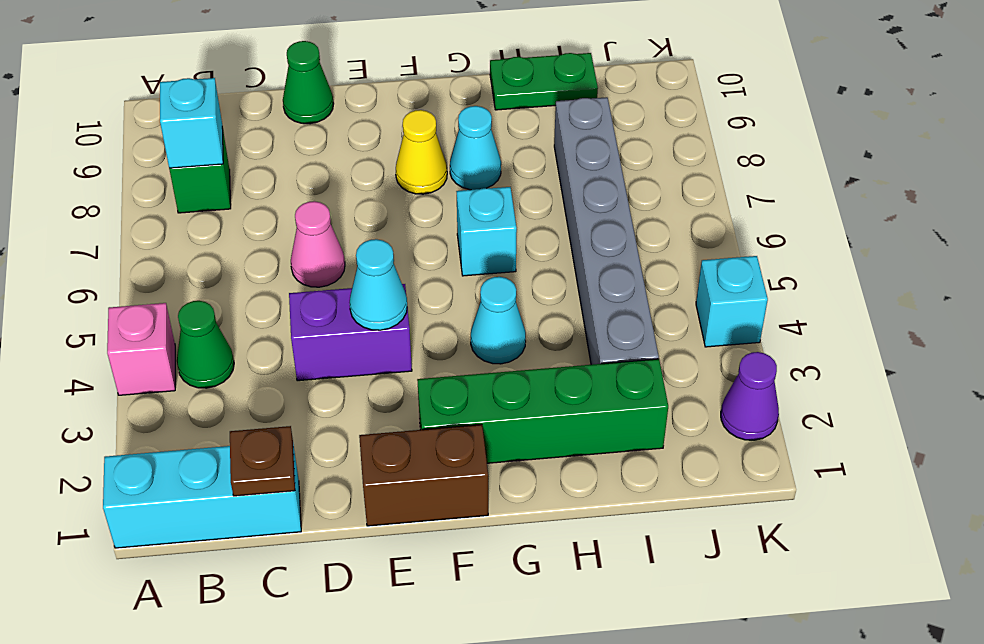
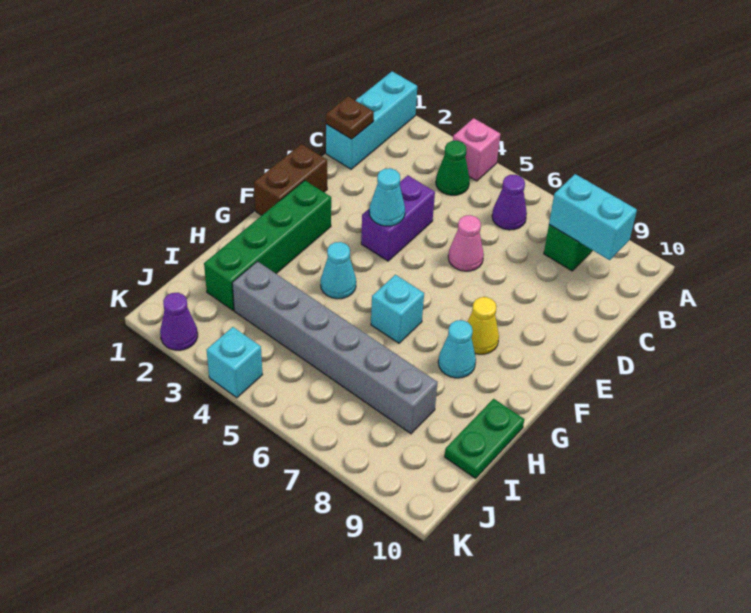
none -> purple cone B6 level 1
cyan brick B8 level 2 -> cyan brick B8:B9 level 2
green cone D10 level 1 -> none

